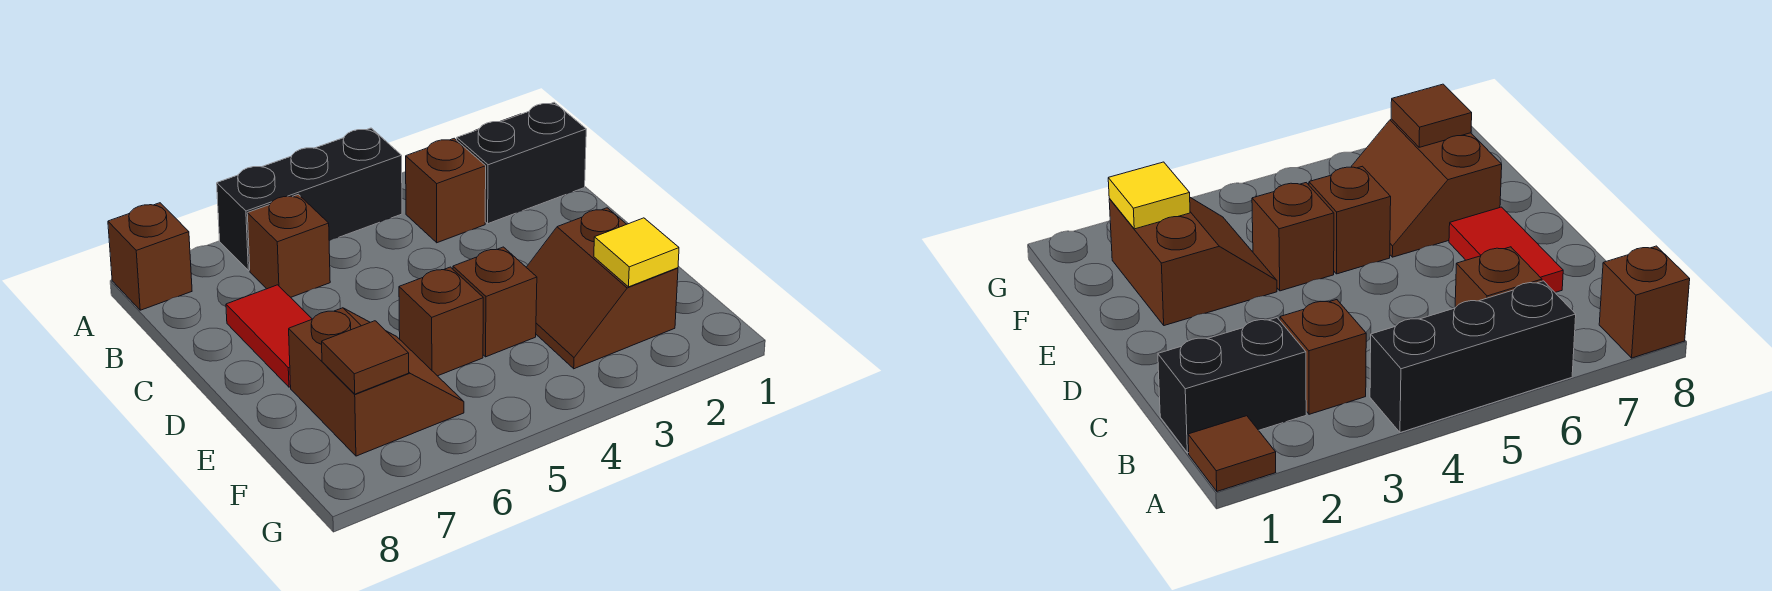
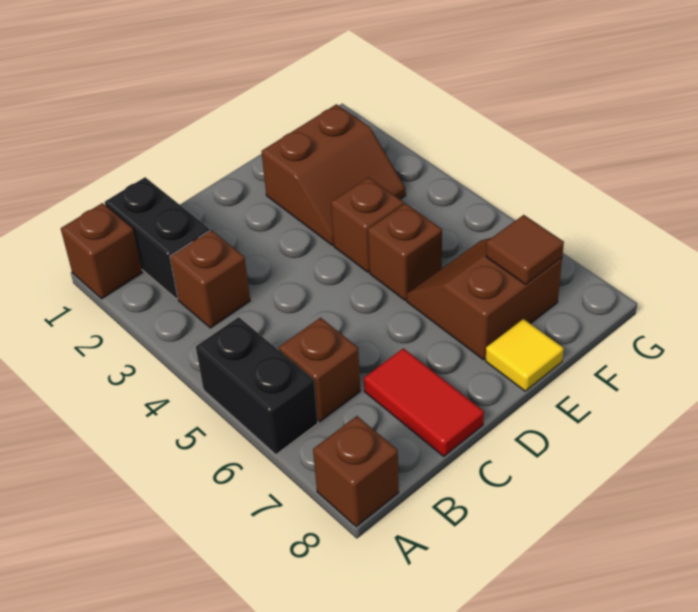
brown tile A1 level 1 -> brown brick A1 level 1
black brick A4:A6 level 1 -> black brick A5:A6 level 1
red tile C7:D7 level 1 -> red tile C7:C8 level 1
yellow tile F2 level 2 -> yellow tile E8 level 1

